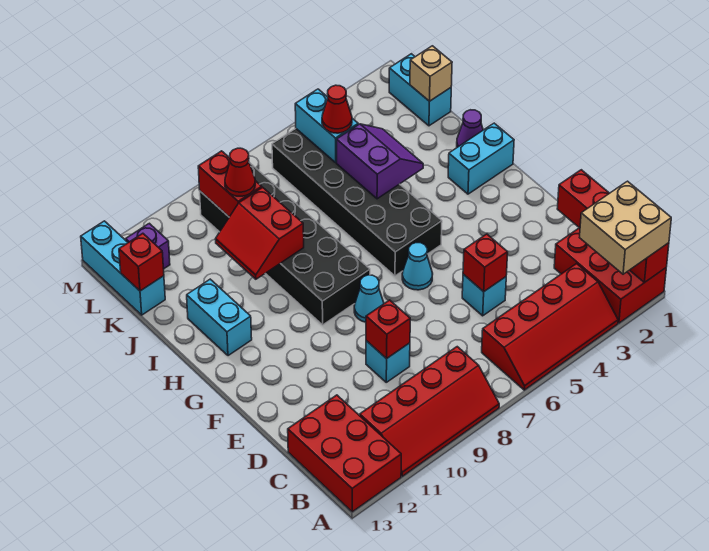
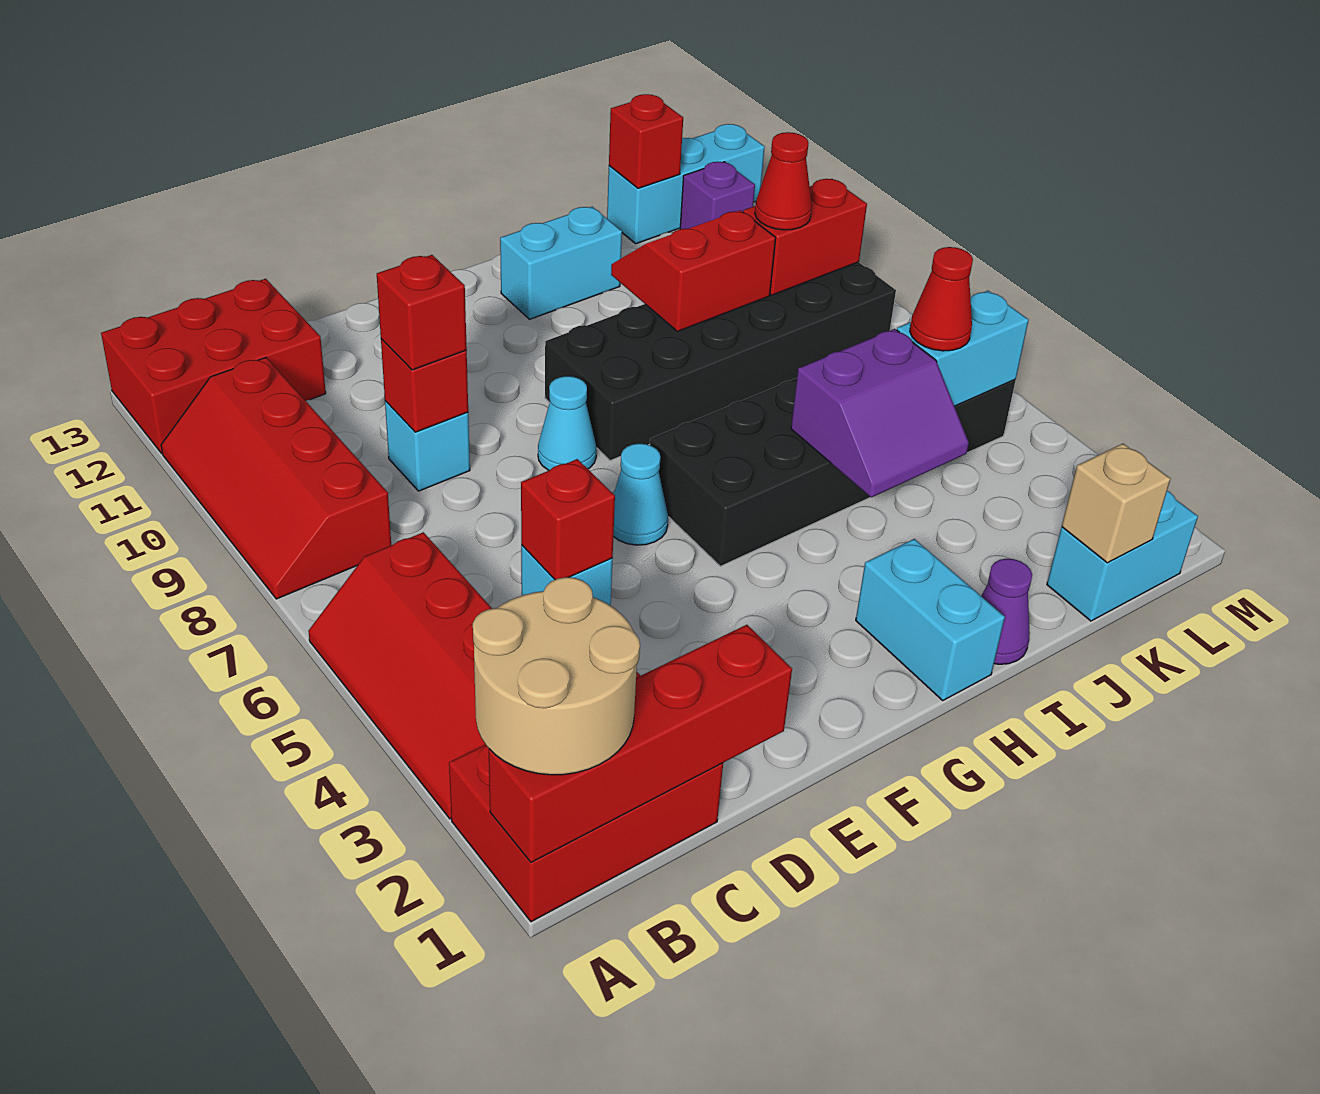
tan brick A1:B2 level 3 -> tan round brick A1:B2 level 3
none -> red brick D9 level 3

